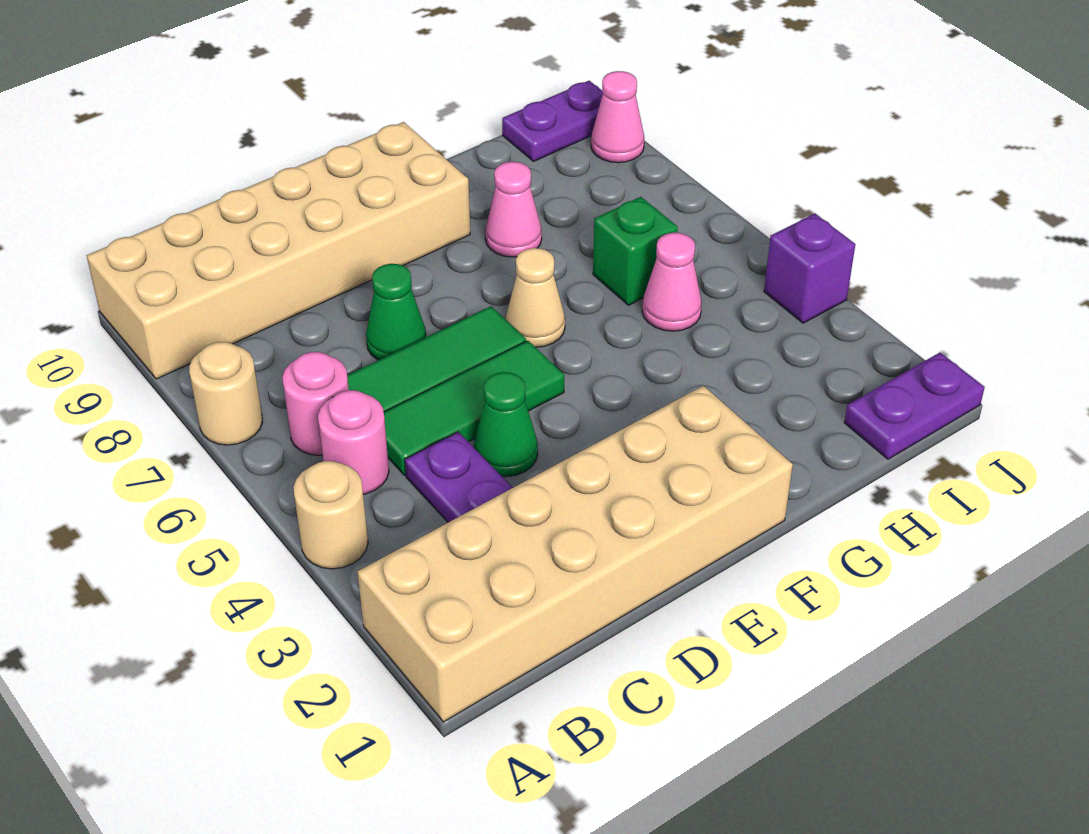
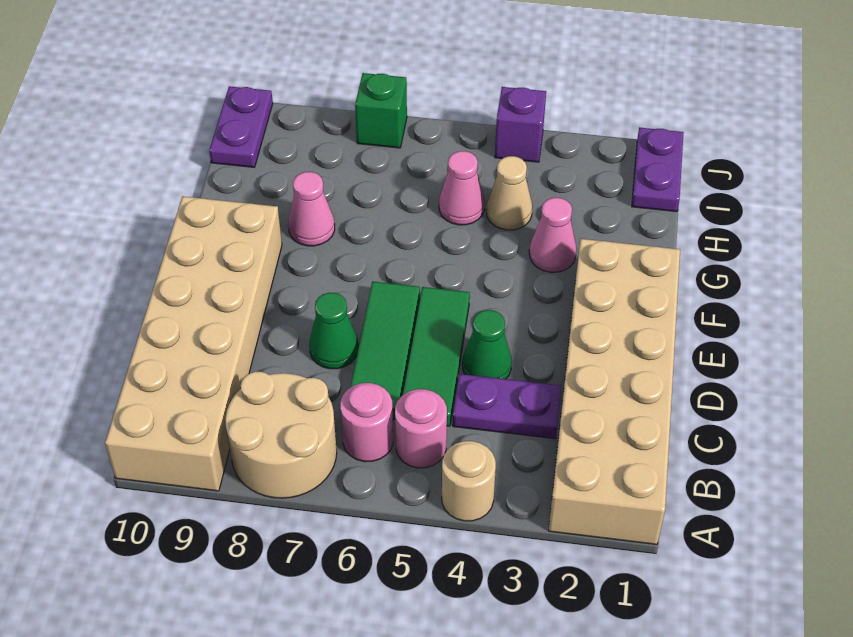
tan round brick A7 level 1 -> tan round brick A7:B8 level 1
tan cone F6 level 1 -> tan cone H4 level 1
green brick H6 level 1 -> green brick J7 level 1
pink cone J9 level 1 -> pink cone G3 level 1

